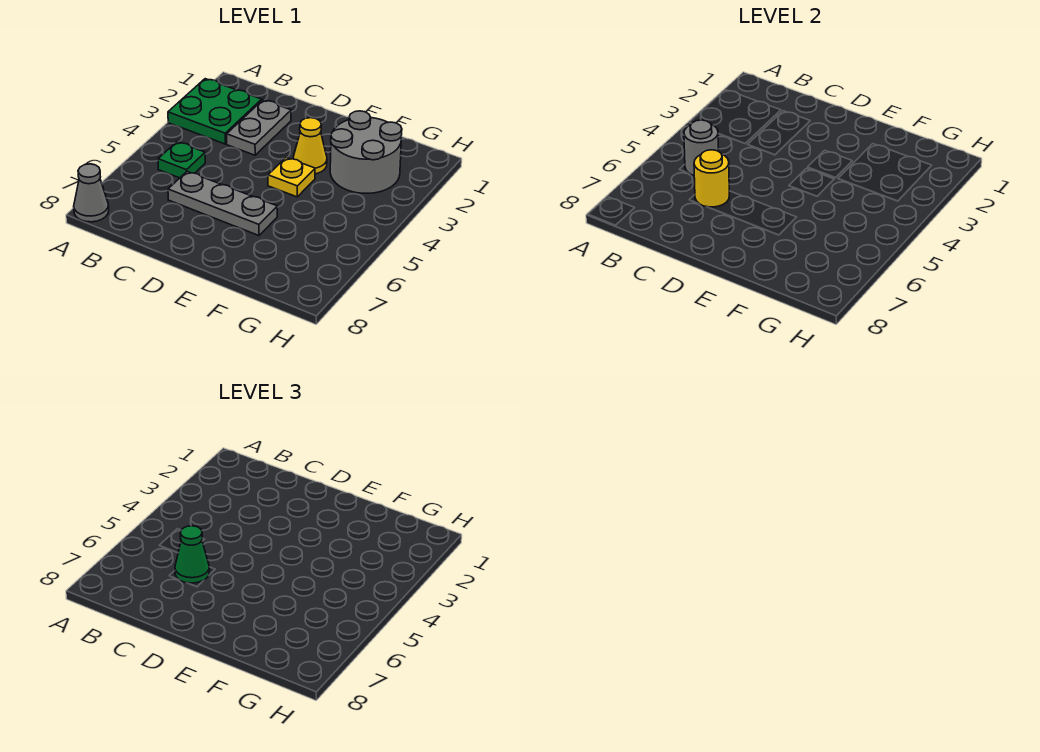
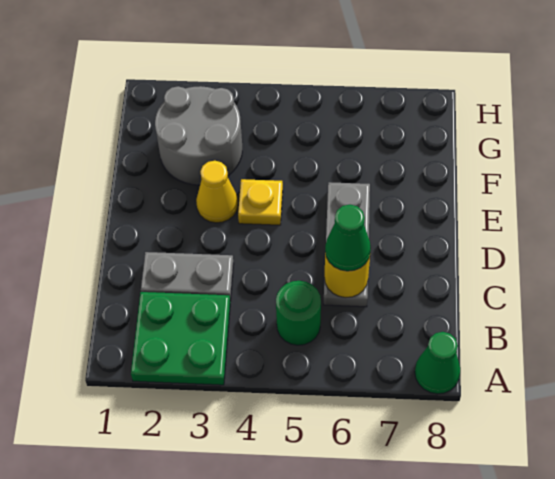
grey cone A8 level 1 -> green cone A8 level 1
green plate B5 level 1 -> green round brick B5 level 1
grey round brick B5 level 2 -> none

